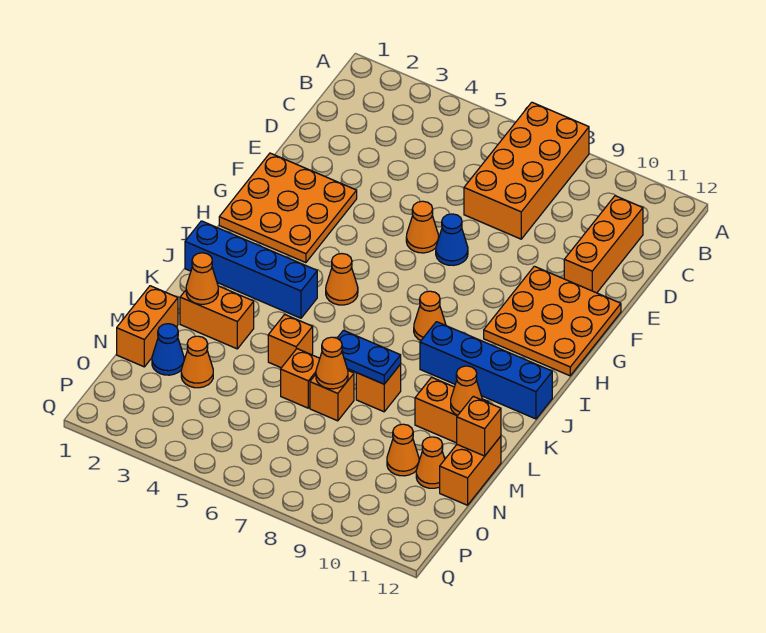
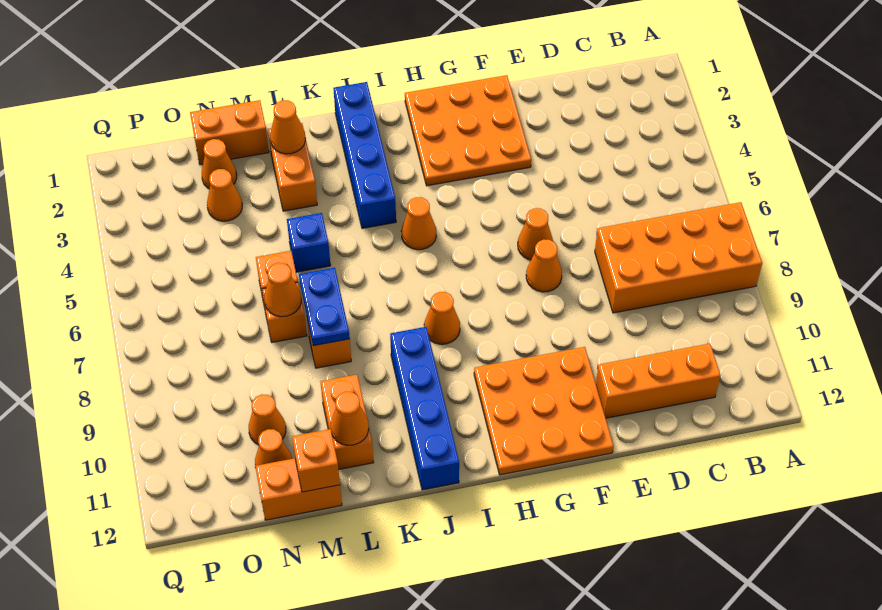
blue cone F7 level 1 -> orange cone F7 level 1
orange brick L5 level 1 -> blue brick L5 level 1
blue cone N2 level 1 -> orange cone N2 level 1

